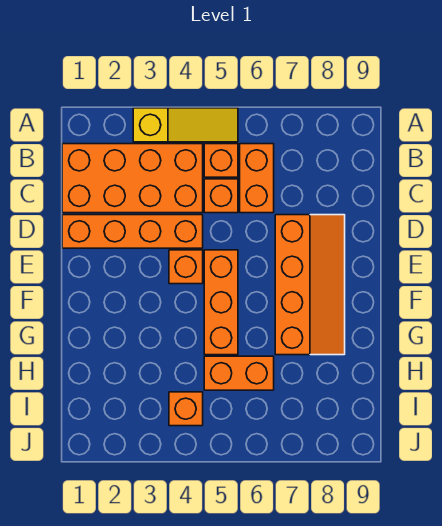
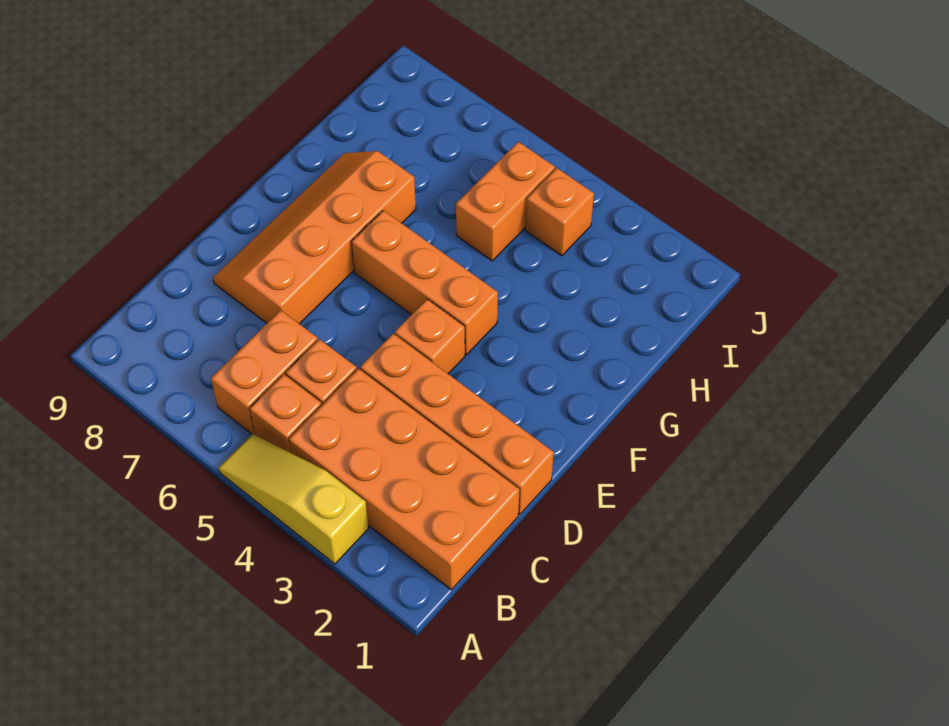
orange brick E5:G5 level 1 -> orange brick F4:F6 level 1
orange brick H5:H6 level 1 -> orange brick H5:I5 level 1

